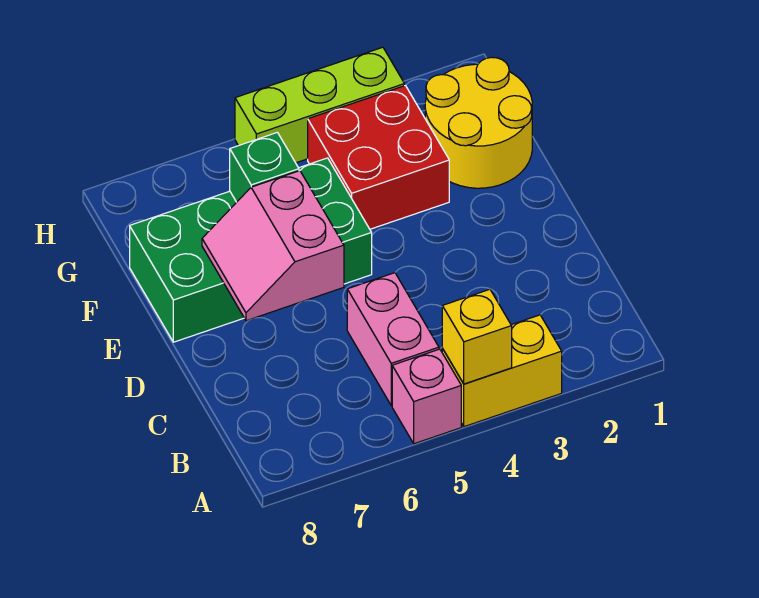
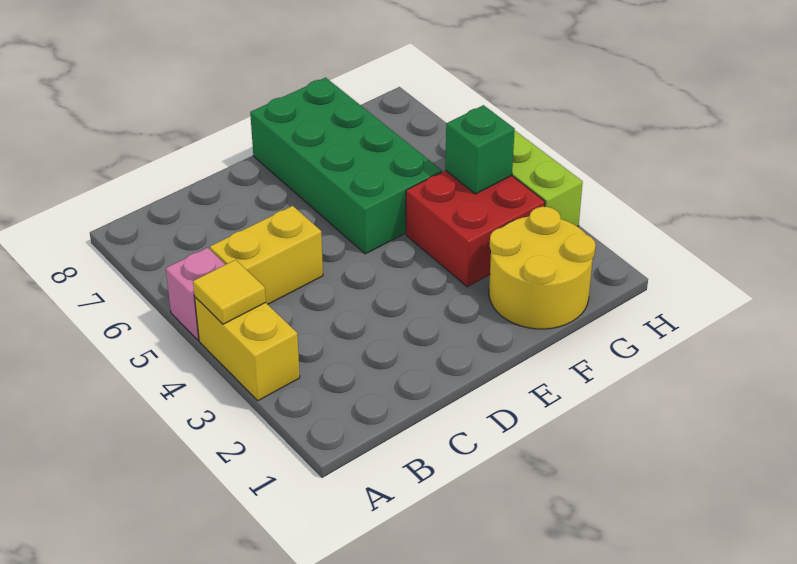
yellow brick A4 level 2 -> yellow tile A4 level 2
pink brick B5:C5 level 1 -> yellow brick B5:C5 level 1
pink slope D6:E7 level 2 top 6 -> none
green brick F6 level 2 -> green brick G4 level 2

